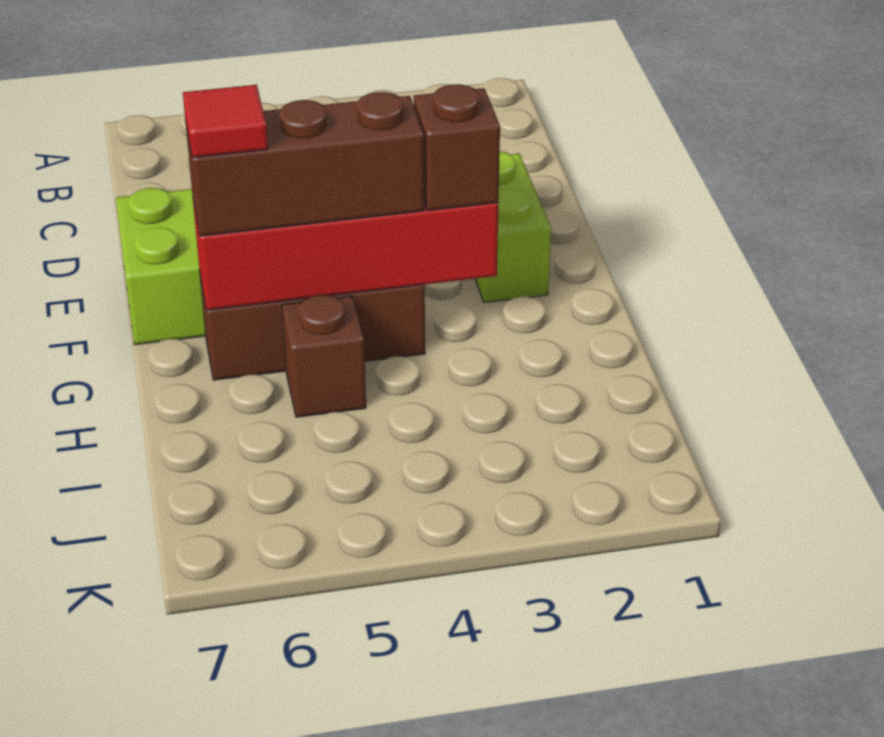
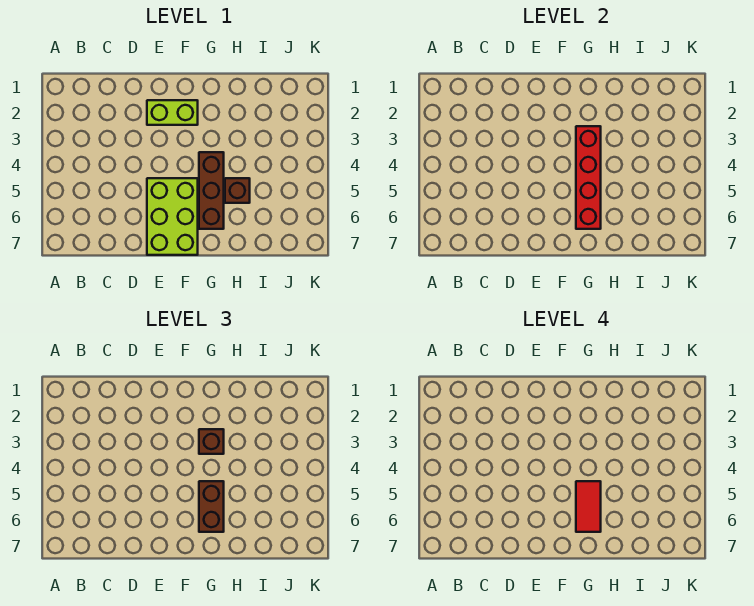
brown brick G4:G6 level 3 -> brown brick G5:G6 level 3
red tile G6 level 4 -> red tile G5:G6 level 4

